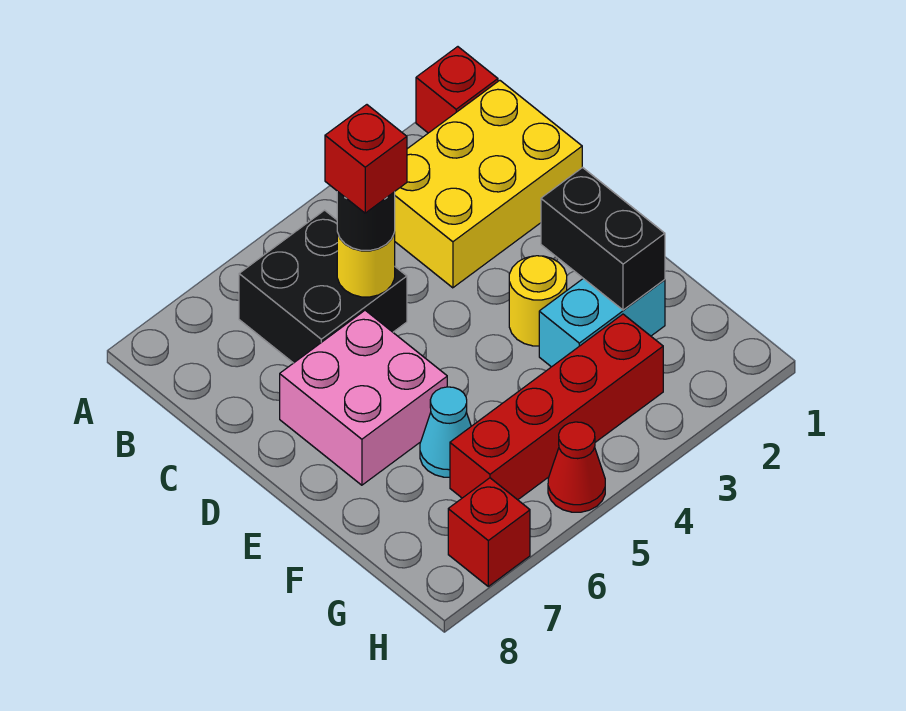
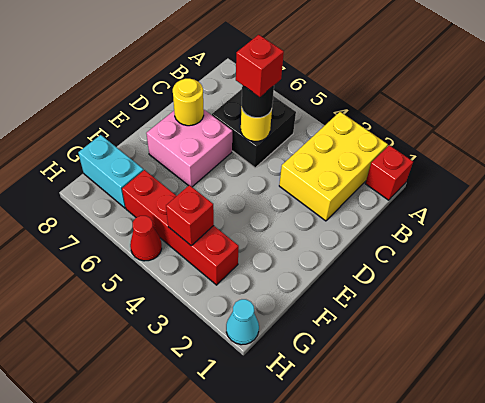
yellow brick B1:C3 level 1 -> yellow brick A2:C3 level 1
black brick E2:F2 level 2 -> none
yellow round brick E3 level 1 -> yellow round brick D7 level 2
cyan brick F2:F3 level 1 -> cyan brick G7:G8 level 1
cyan cone F6 level 1 -> cyan cone H1 level 1
red brick H7 level 1 -> red brick G4 level 2

